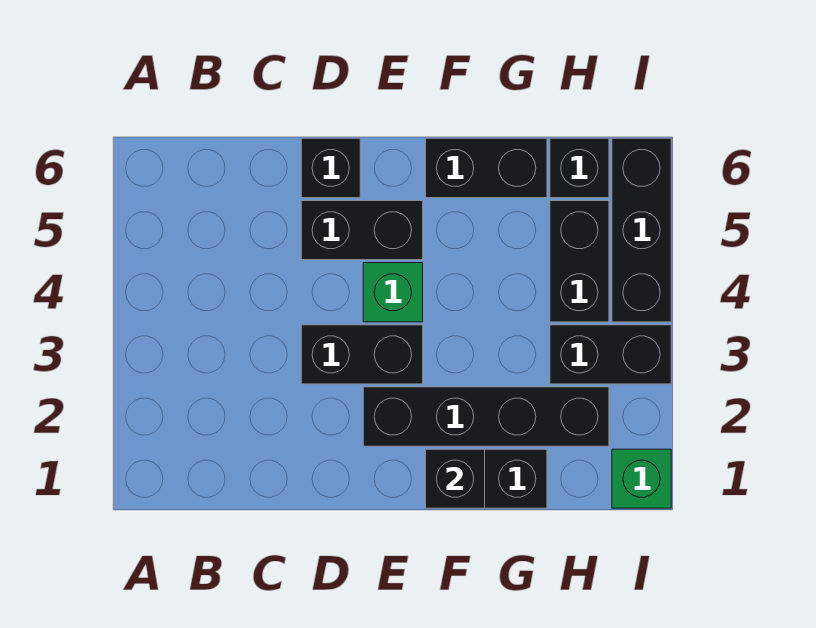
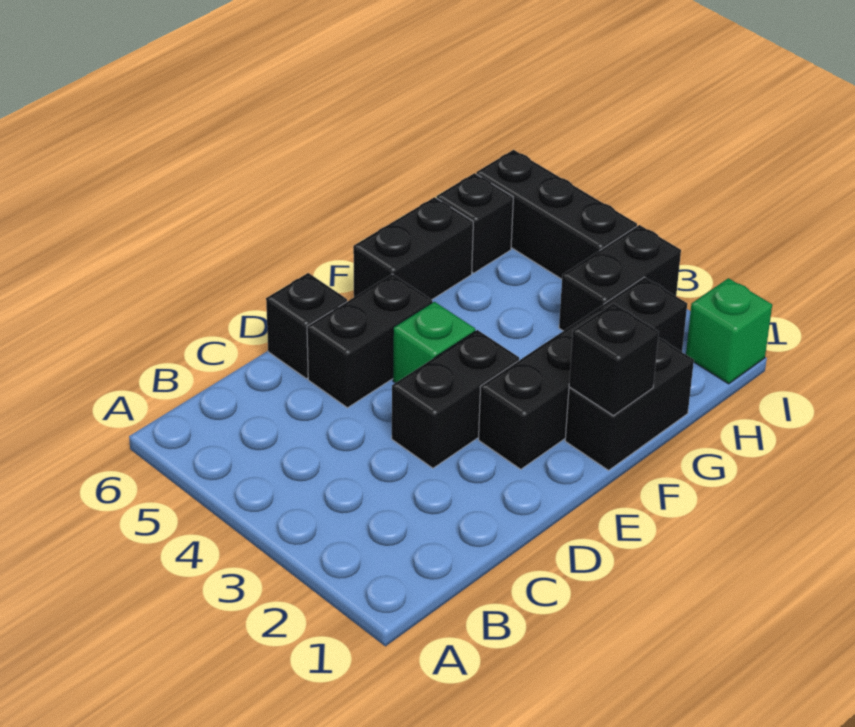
black brick H4:H5 level 1 -> none

